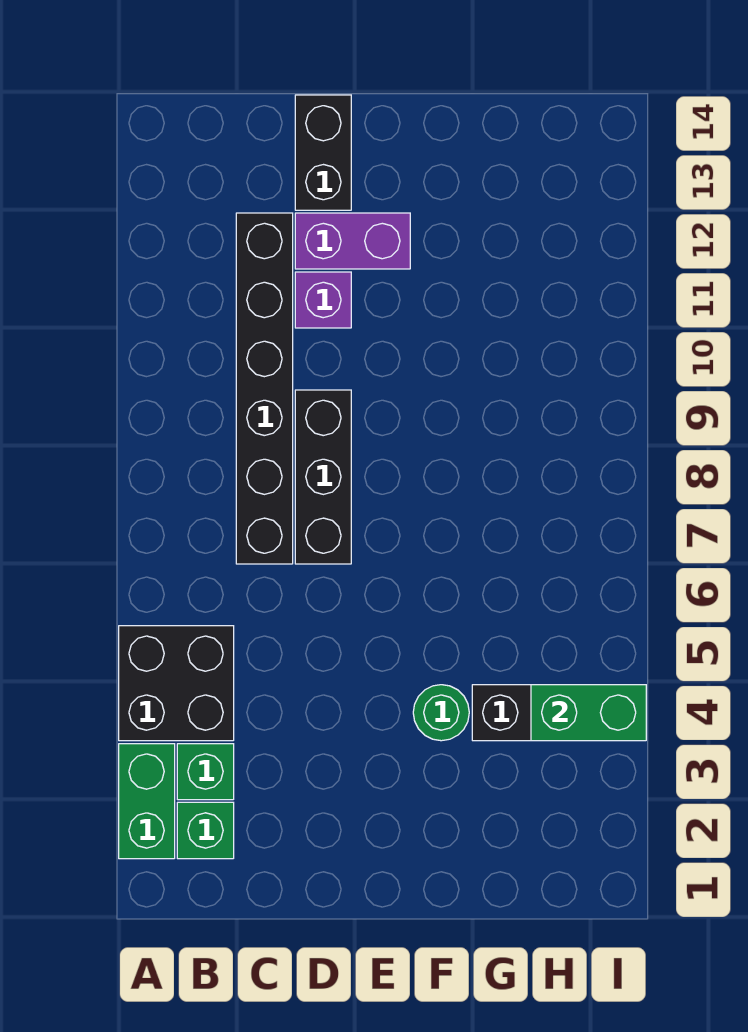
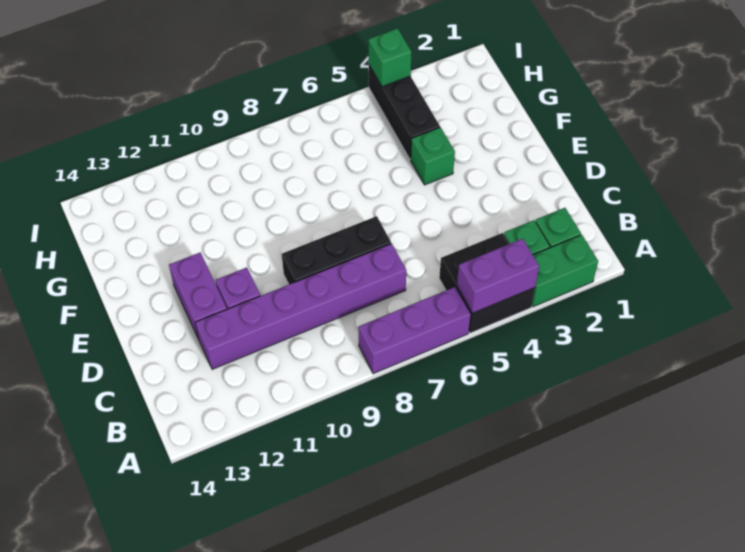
none -> purple brick A4:A5 level 2
none -> purple brick A6:A8 level 1
black brick C7:C12 level 1 -> purple brick C7:C12 level 1
black brick D13:D14 level 1 -> none
green round brick F4 level 1 -> green brick F4 level 1
green brick H4:I4 level 2 -> green brick I4 level 2

